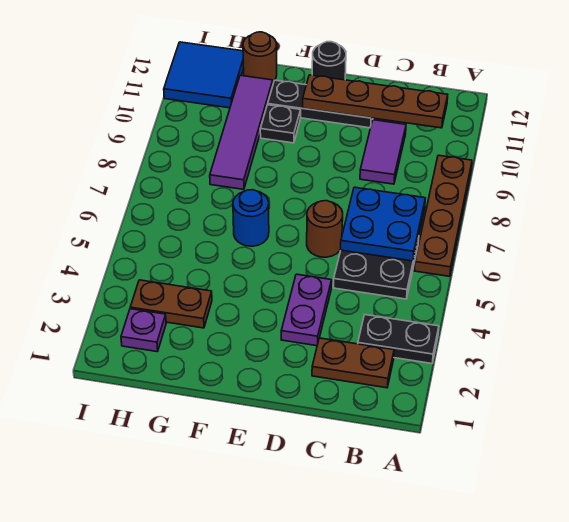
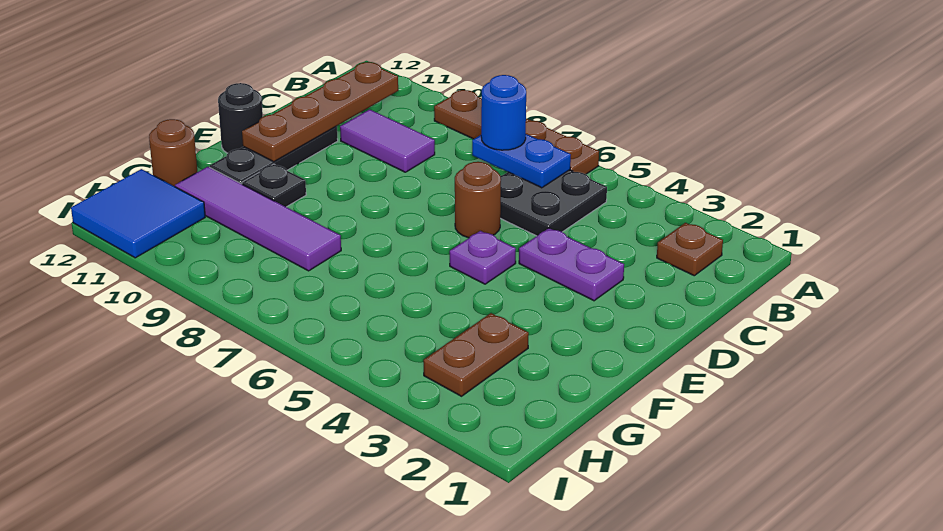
black plate A3:B3 level 1 -> none
brown plate B2:C2 level 1 -> brown plate B2 level 1
blue plate B6:C7 level 2 -> blue plate B6:B7 level 2
blue round brick F6 level 1 -> blue round brick B7 level 3
purple plate H2 level 1 -> purple plate E5 level 1

